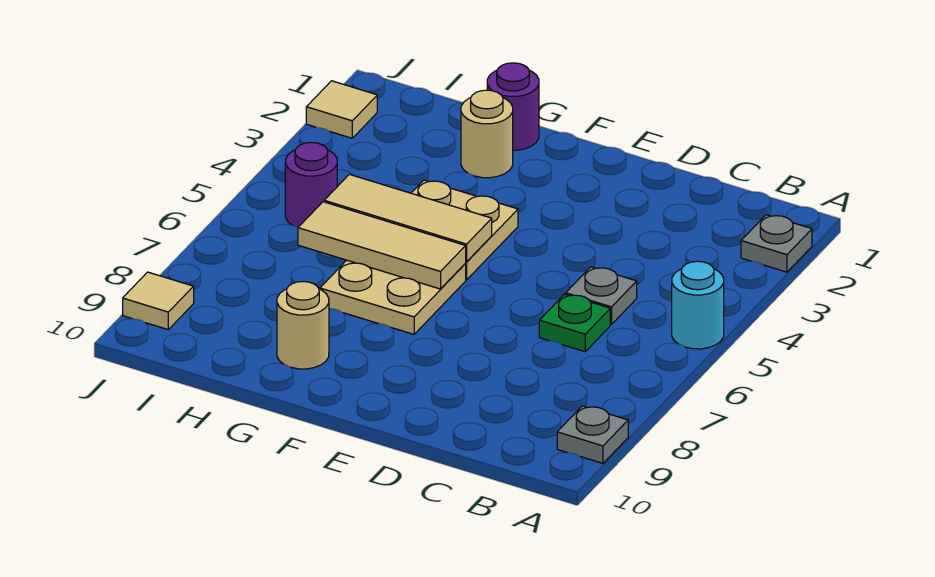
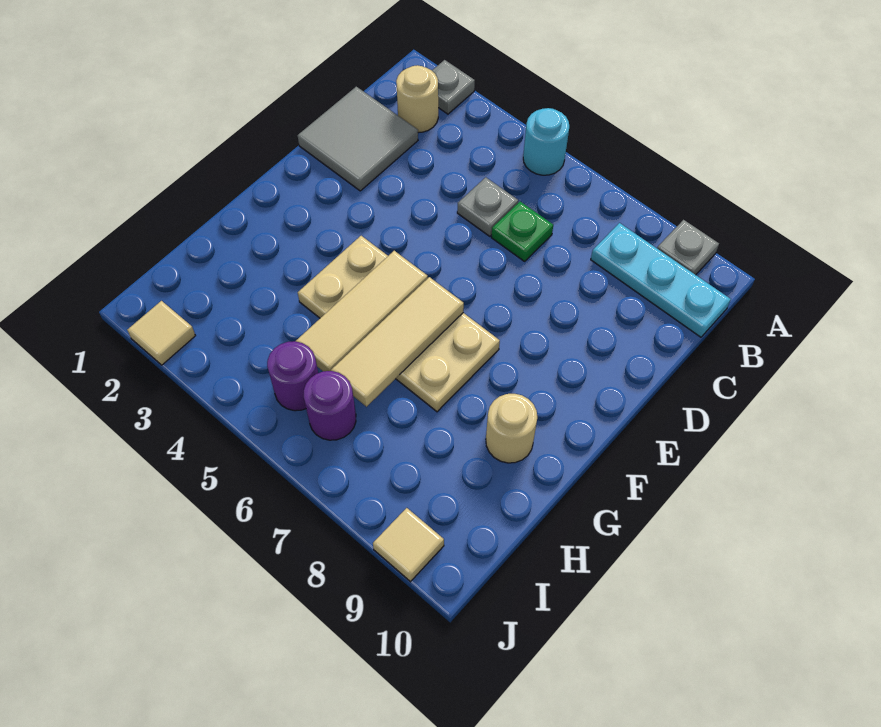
none -> cyan plate B8:B10 level 1
none -> grey tile C1:D2 level 1
purple round brick G1 level 1 -> purple round brick I6 level 1
tan round brick G2 level 1 -> tan round brick B2 level 1

